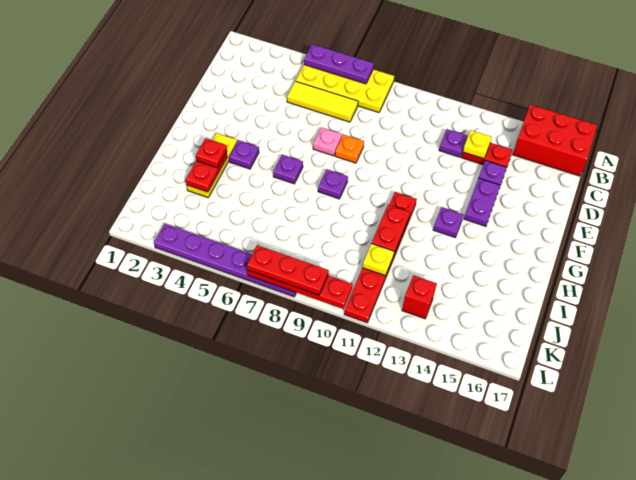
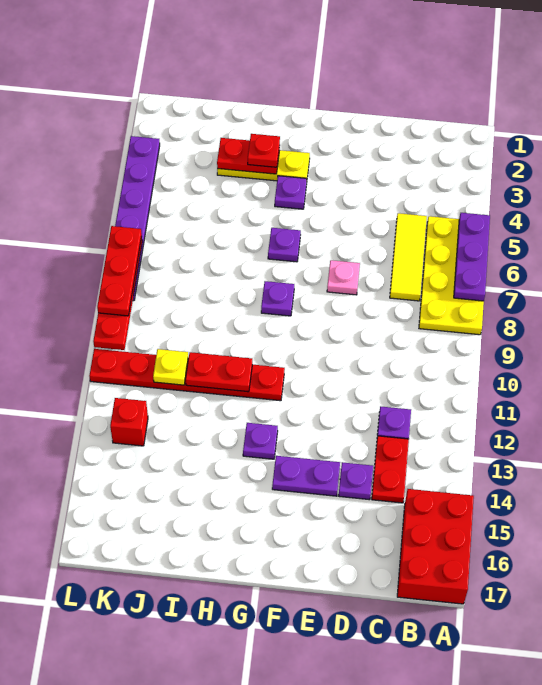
yellow plate C13 level 2 -> none
orange plate E8 level 1 -> none

